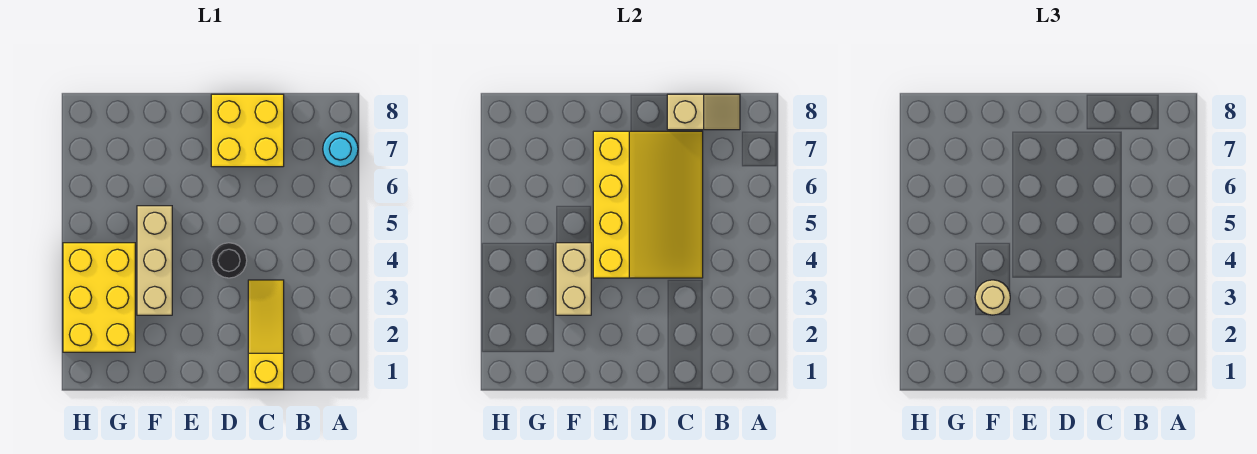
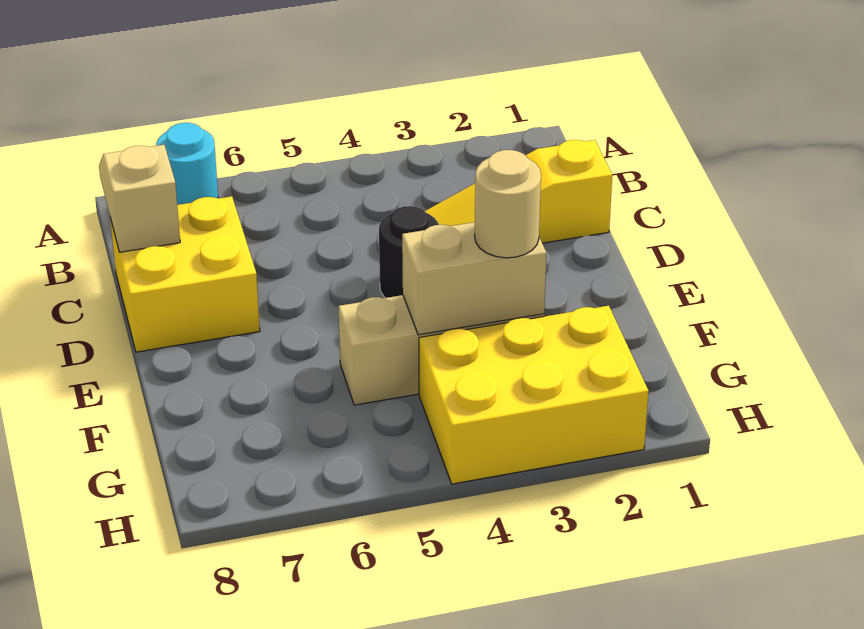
yellow slope C4:E7 level 2 top E -> none

